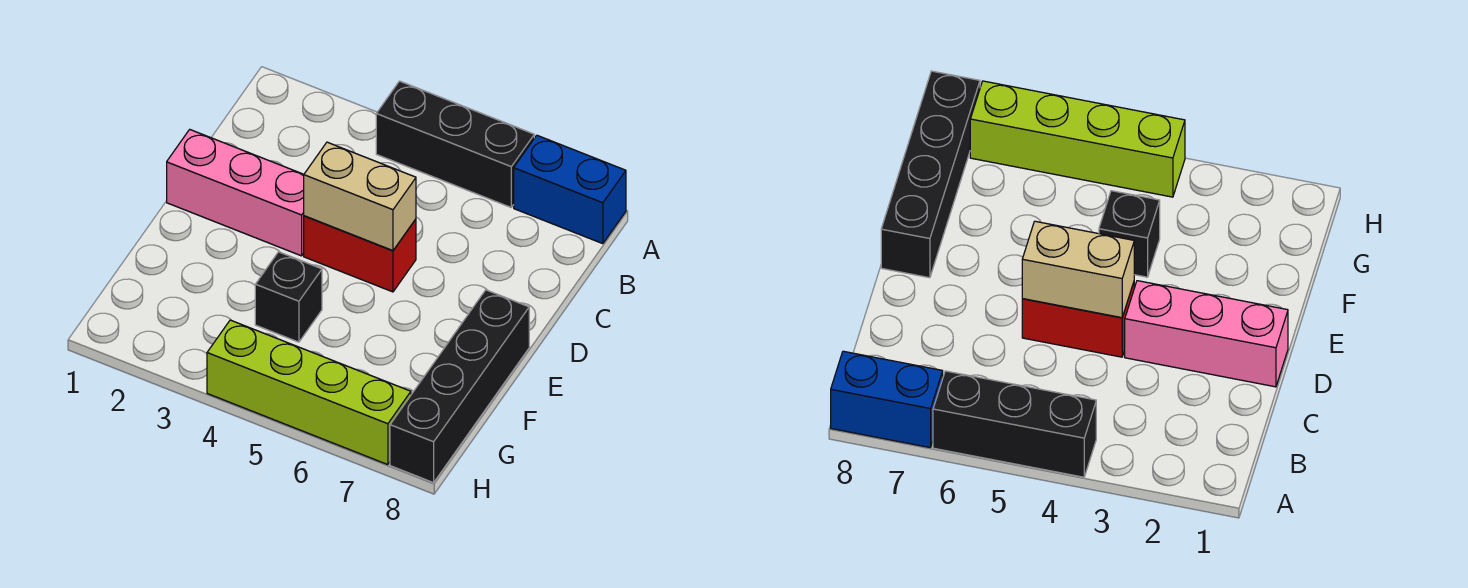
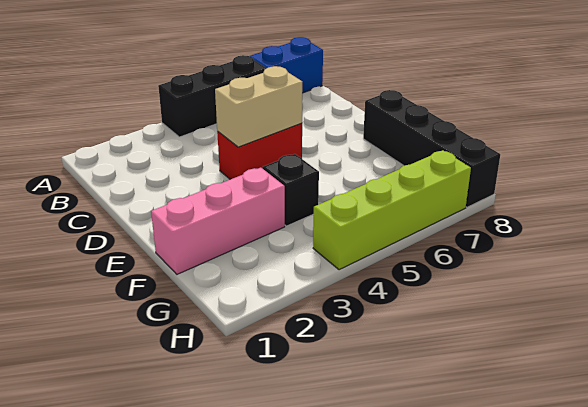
pink brick D1:D3 level 1 -> pink brick F1:F3 level 1

